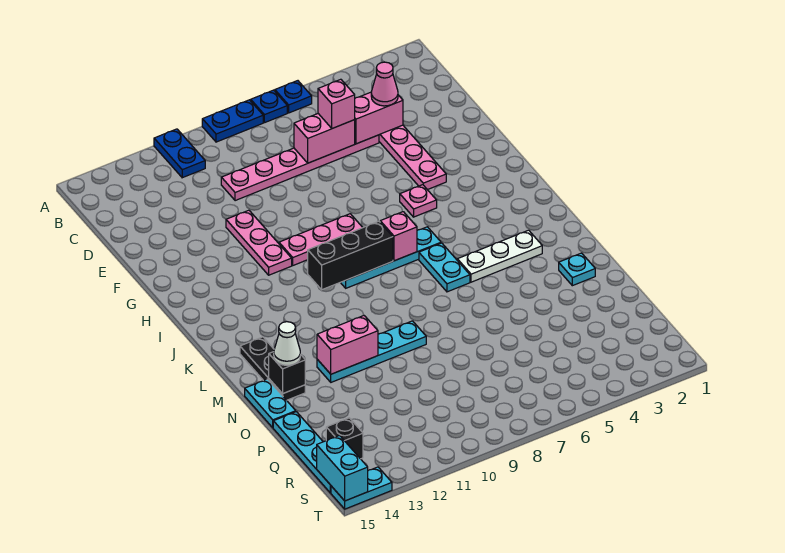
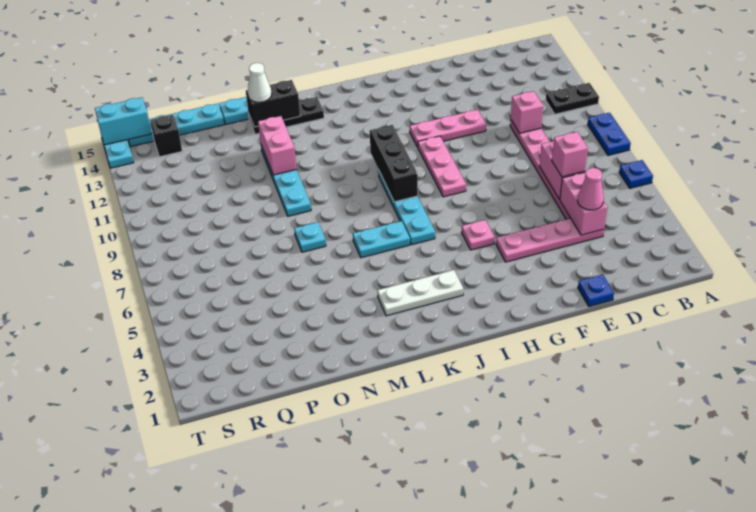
blue plate A7 level 1 -> blue plate E1 level 1
blue plate A11:B11 level 1 -> black plate A11:B11 level 1
pink brick J7 level 2 -> pink brick D10 level 2
white plate L3:L5 level 1 -> white plate J3:L3 level 1
cyan plate N2 level 1 -> cyan plate N7 level 1
black brick N14 level 2 -> black brick M14:N14 level 2

